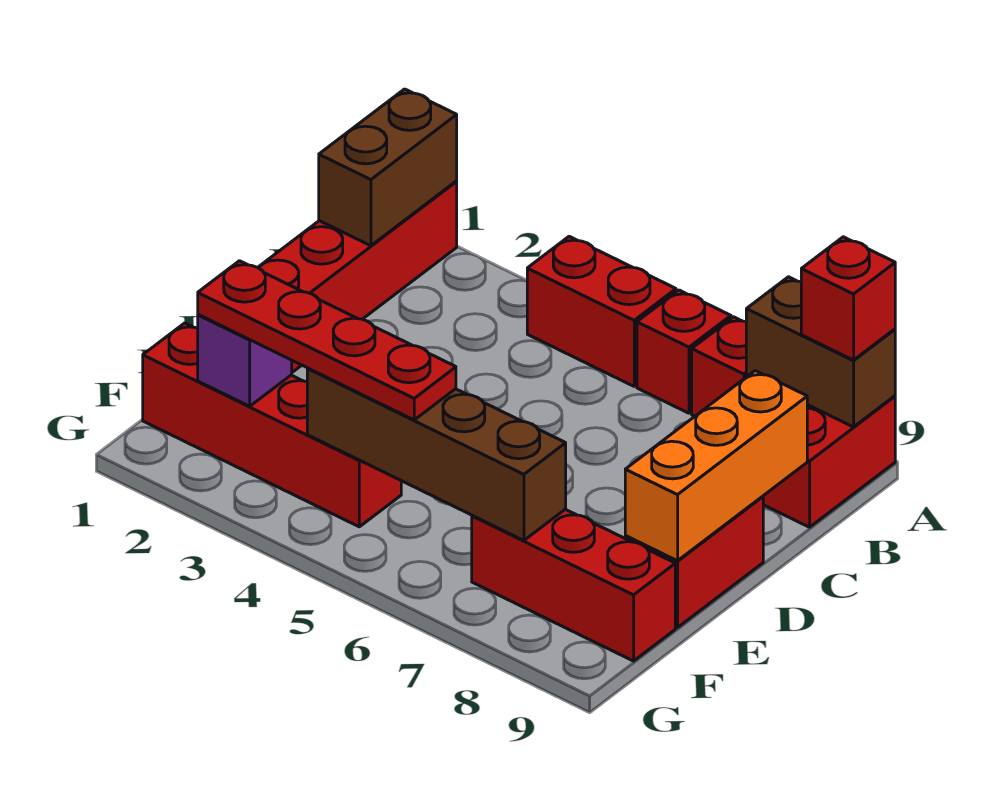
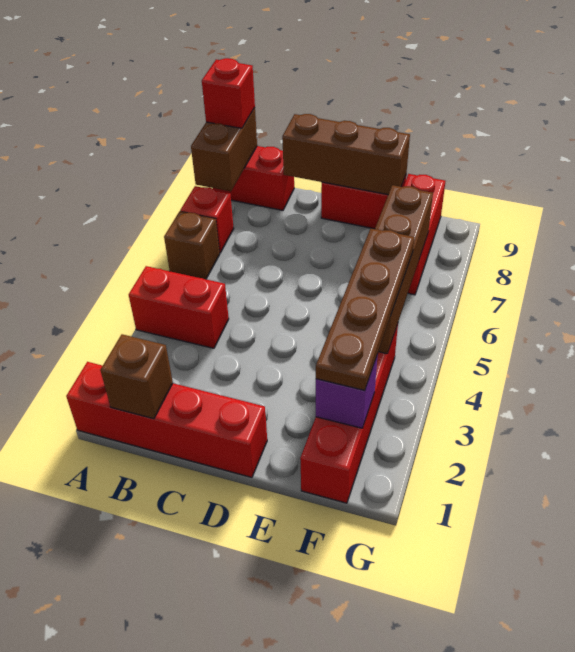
brown brick A1:B1 level 2 -> brown brick B1 level 2
red brick A4:A5 level 1 -> red brick A4:B4 level 1
red brick A6 level 1 -> brown brick A6 level 1
orange brick C9:E9 level 2 -> brown brick C9:E9 level 2
red plate F2:F5 level 3 -> brown plate F2:F5 level 3

